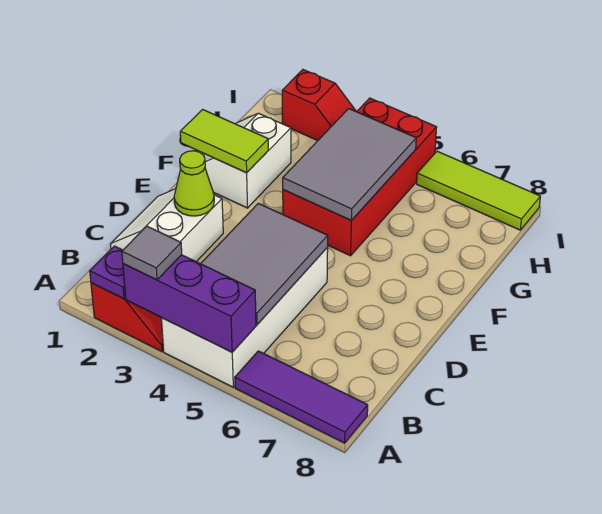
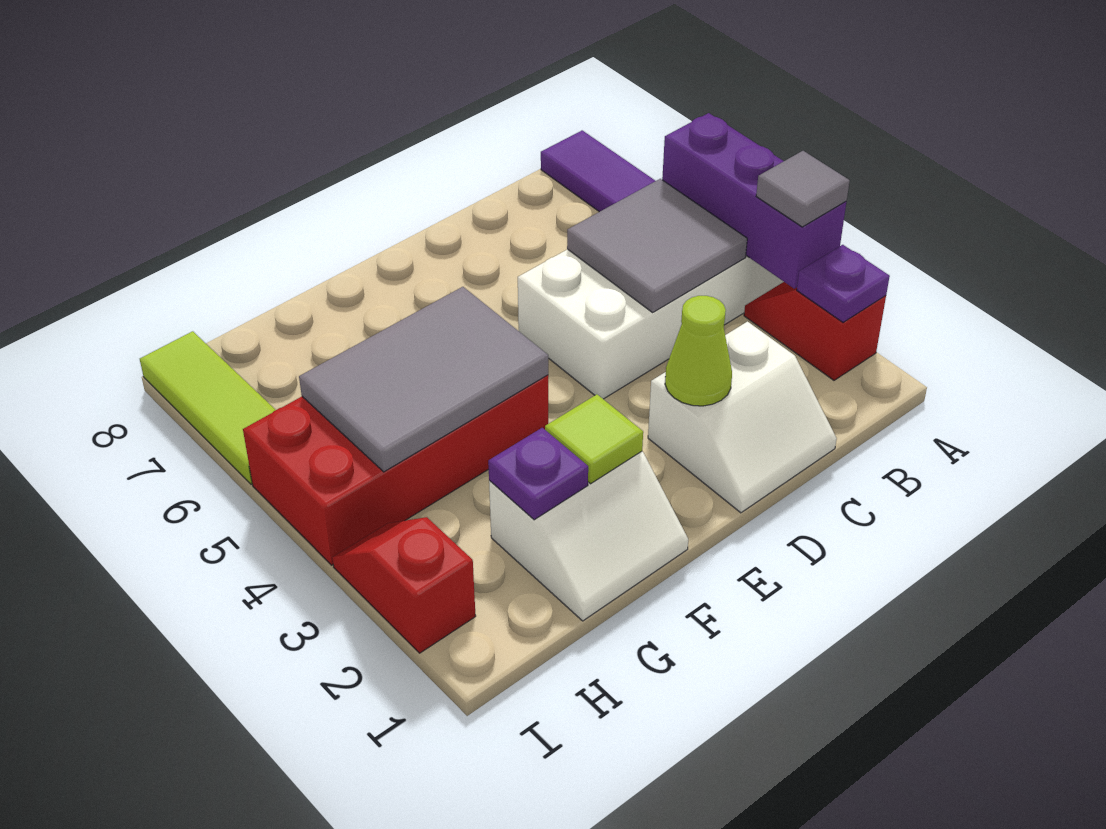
grey tile B4:D5 level 2 -> grey tile B4:C5 level 2
lime tile F1:F2 level 2 -> lime tile F2 level 2
none -> purple plate G2 level 2

